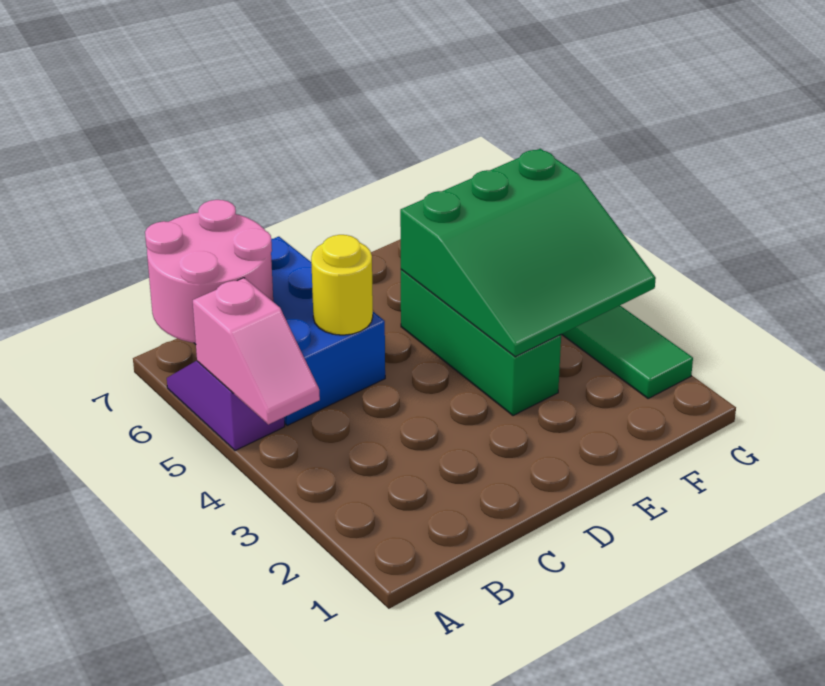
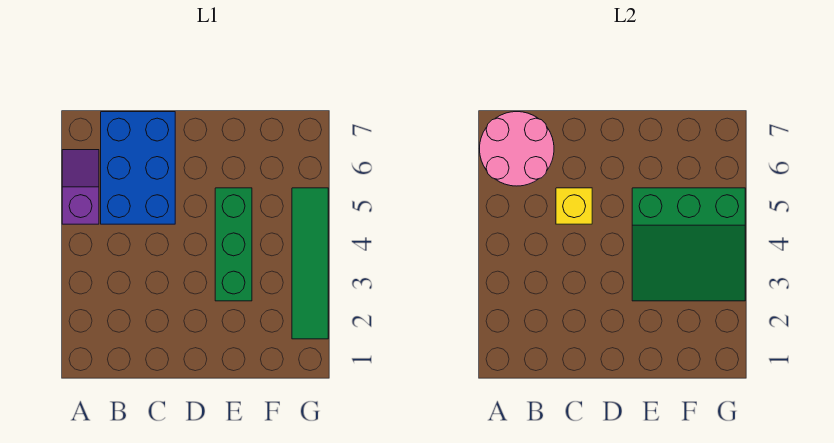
pink slope A4:A5 level 2 top 5 -> none
yellow round brick C5 level 2 -> yellow brick C5 level 2

